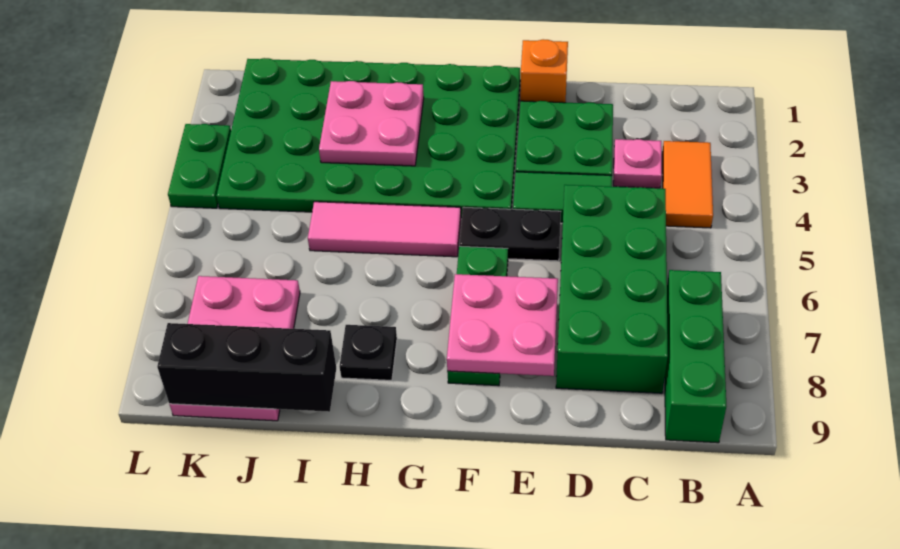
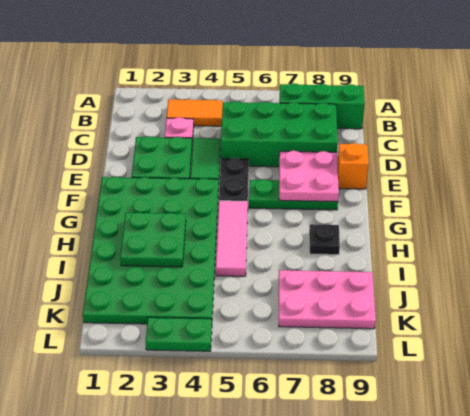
orange brick E1 level 1 -> orange brick E9 level 1
pink plate H2:I3 level 2 -> green plate H2:I3 level 2
black brick I9:K9 level 2 -> none

